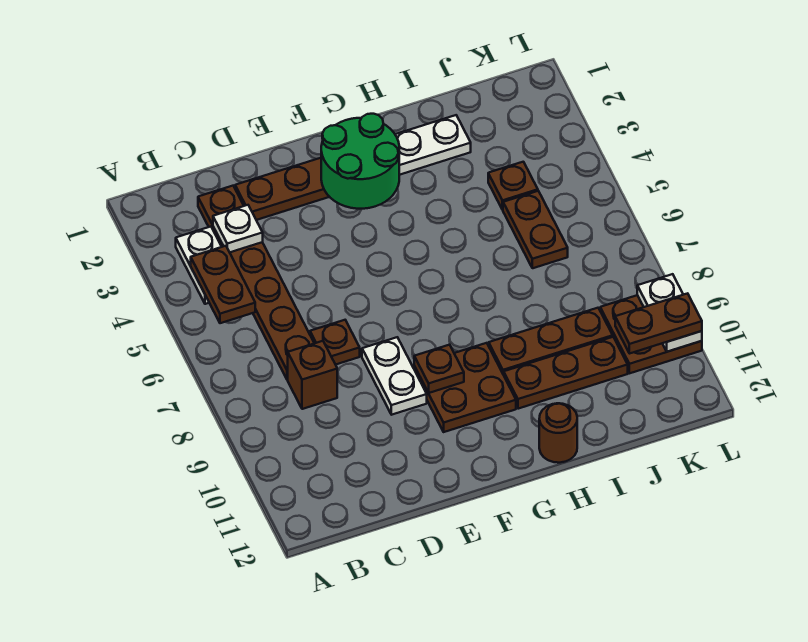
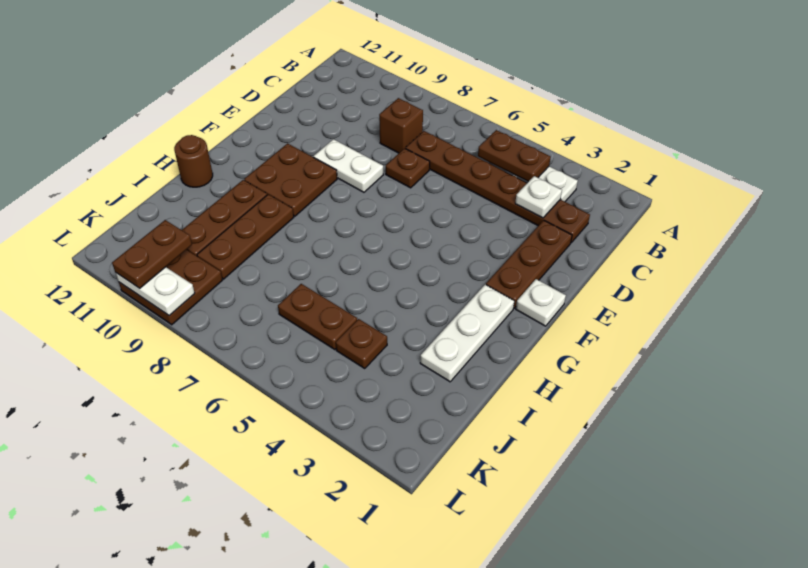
none -> white plate F1 level 1
green round brick F2:G3 level 2 -> none
brown plate F9 level 2 -> none

